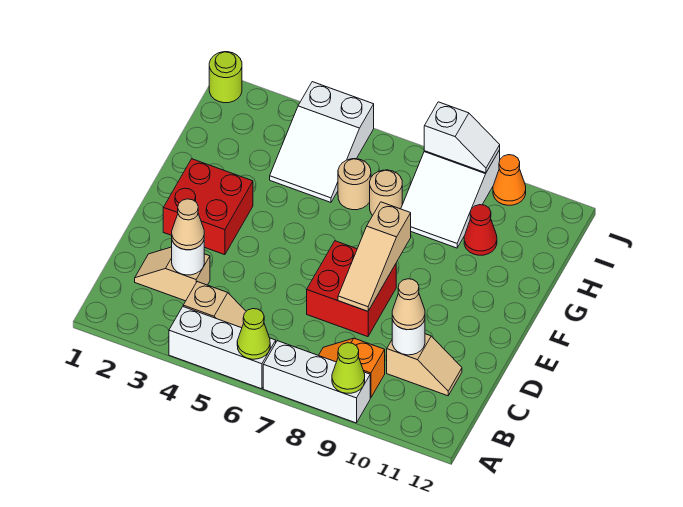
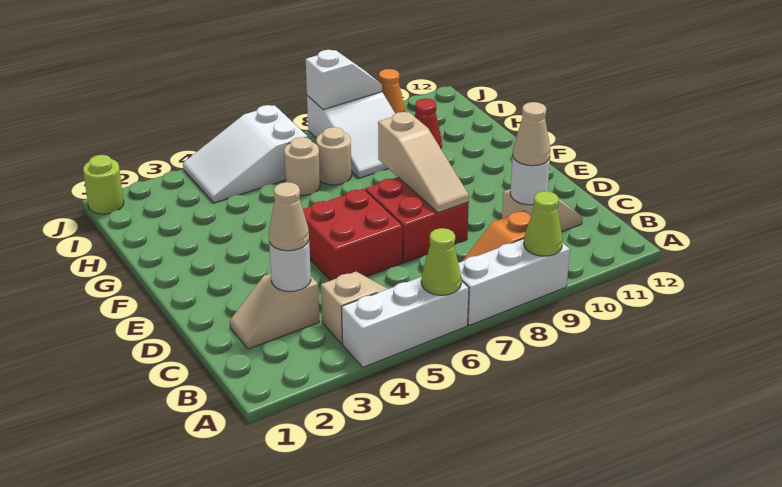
red brick E2:F3 level 1 -> red brick D5:E6 level 1
white slope H4:J5 level 1 top J -> white slope I4:J6 level 1 top 6

